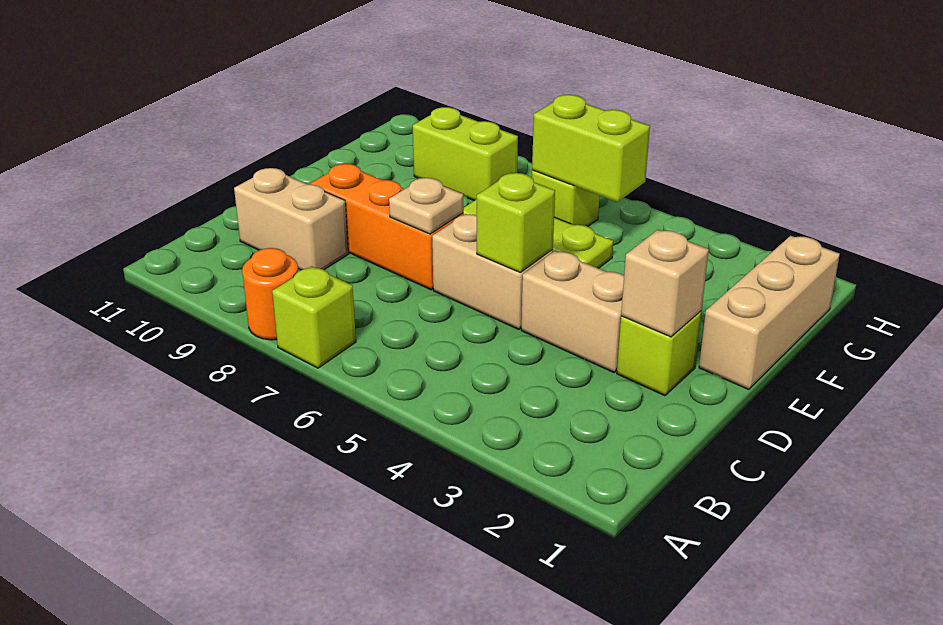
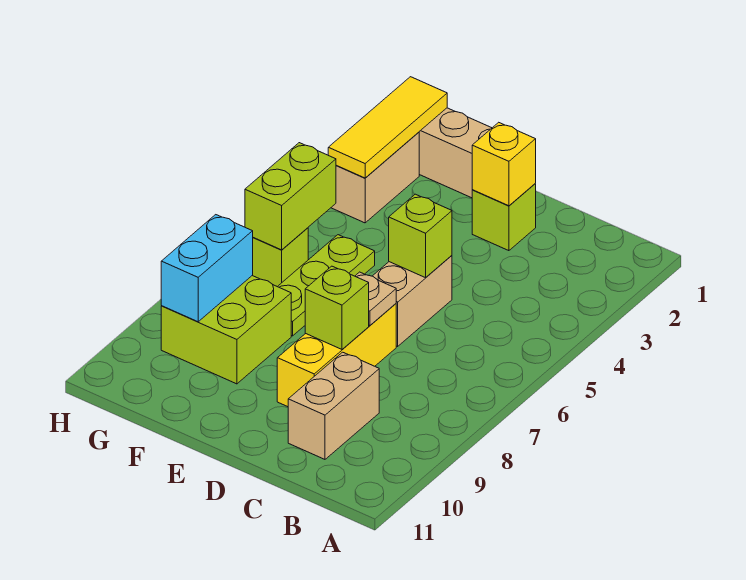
lime brick A7 level 1 -> lime brick D8 level 2
orange round brick A8 level 1 -> none
tan brick D2 level 2 -> yellow brick D2 level 2
tan brick D3:D4 level 1 -> tan brick G2:G3 level 1
orange brick D7:D9 level 1 -> yellow brick D7:D9 level 1
none -> yellow tile G1:G3 level 2
lime brick G8:G9 level 1 -> lime brick F8:G9 level 1
none -> cyan brick G8:G9 level 2

